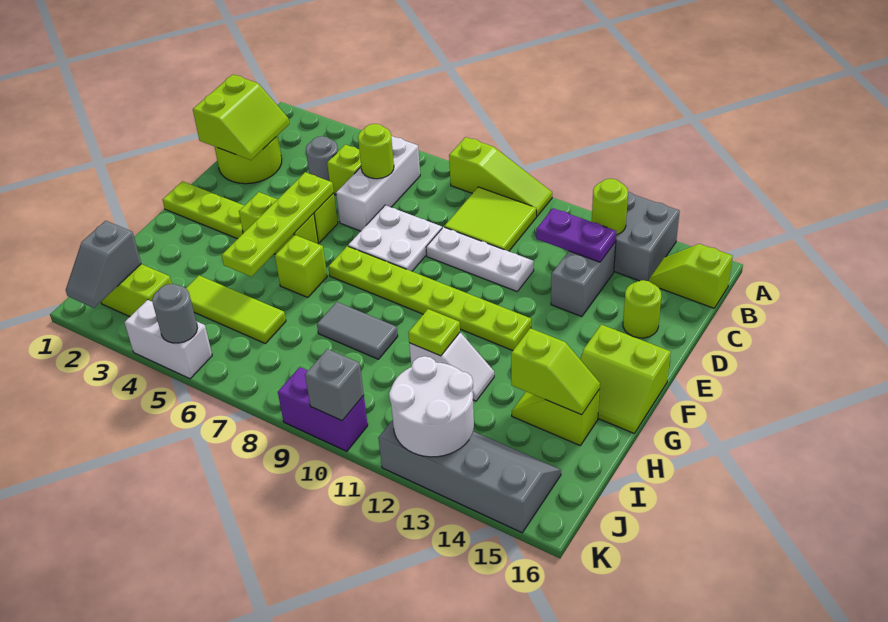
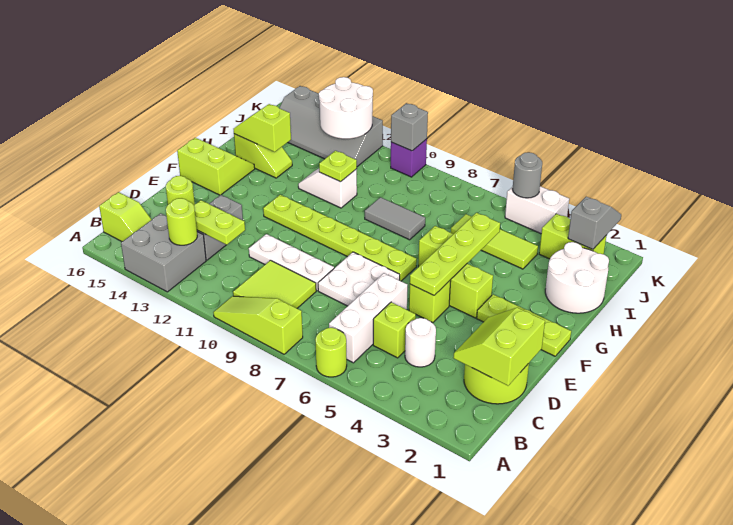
grey round brick C4 level 1 -> white round brick C4 level 1
lime round brick C6 level 2 -> lime round brick A6 level 1
purple plate C12:C13 level 2 -> lime plate C12:C13 level 2
none -> white round brick H1:I2 level 1
purple brick K9:K10 level 1 -> purple brick K10 level 1

